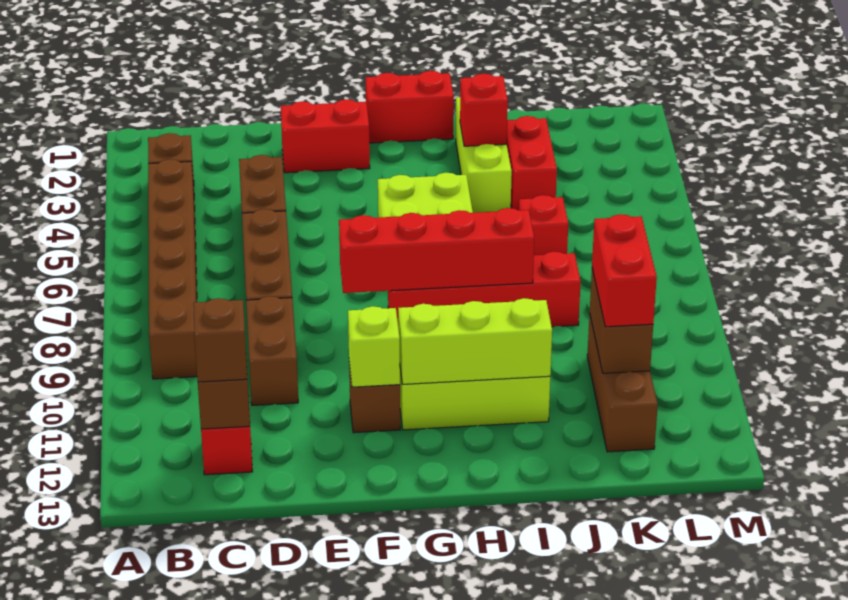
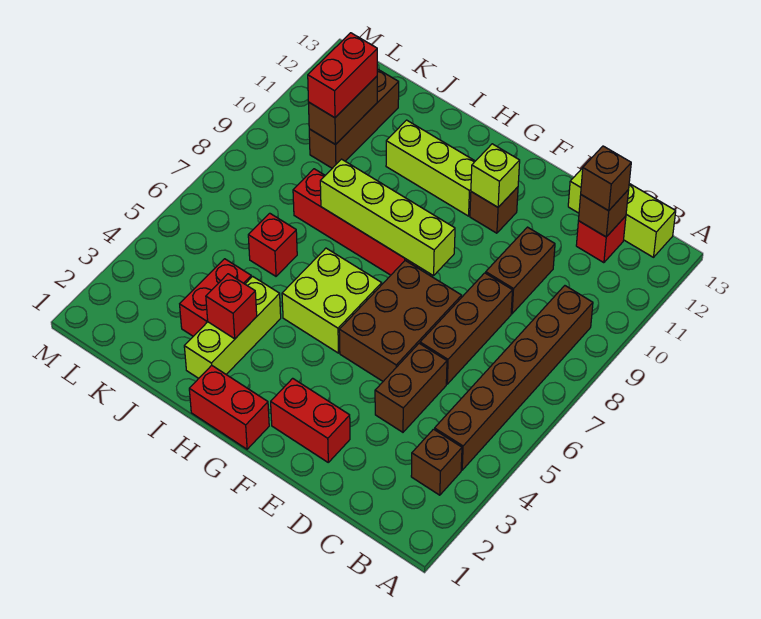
none -> brown brick E5:F7 level 1
red brick F8:I8 level 2 -> lime brick F8:I8 level 2
lime brick G11:I11 level 2 -> lime brick B13:D13 level 1

